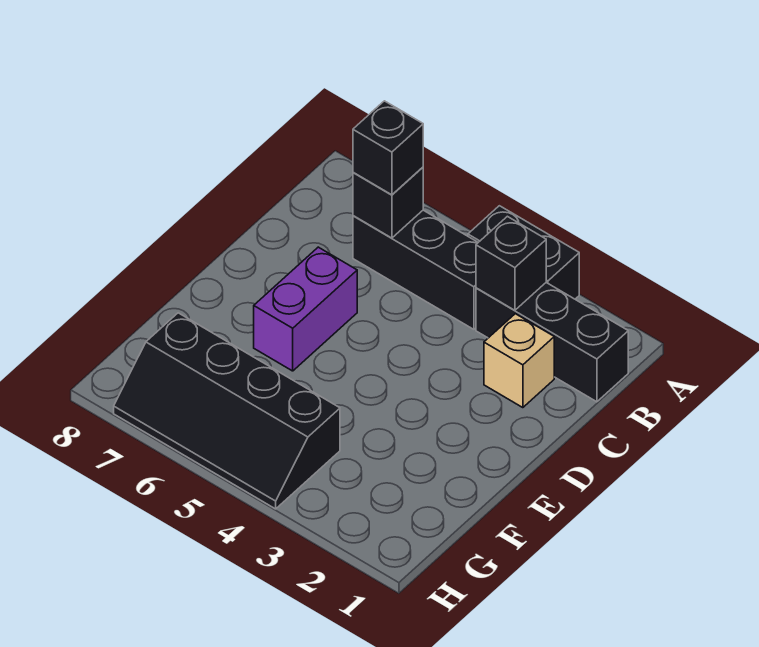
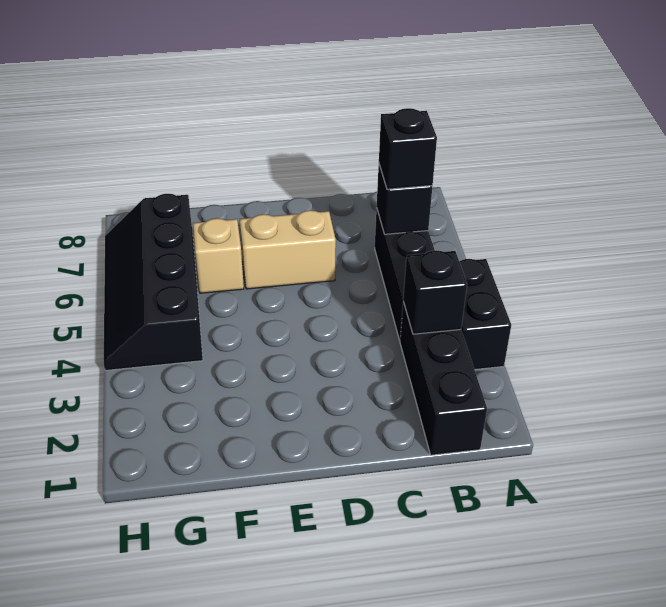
tan brick C2 level 1 -> tan brick F6 level 1
purple brick D6:E6 level 1 -> tan brick D6:E6 level 1

